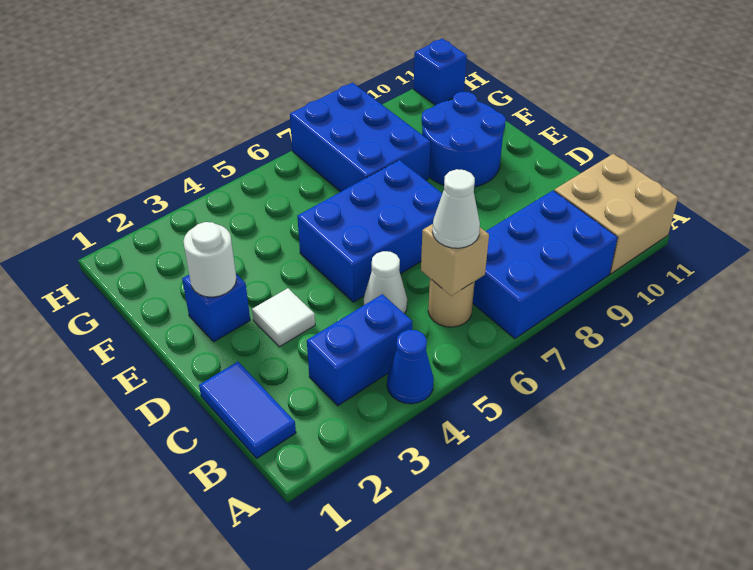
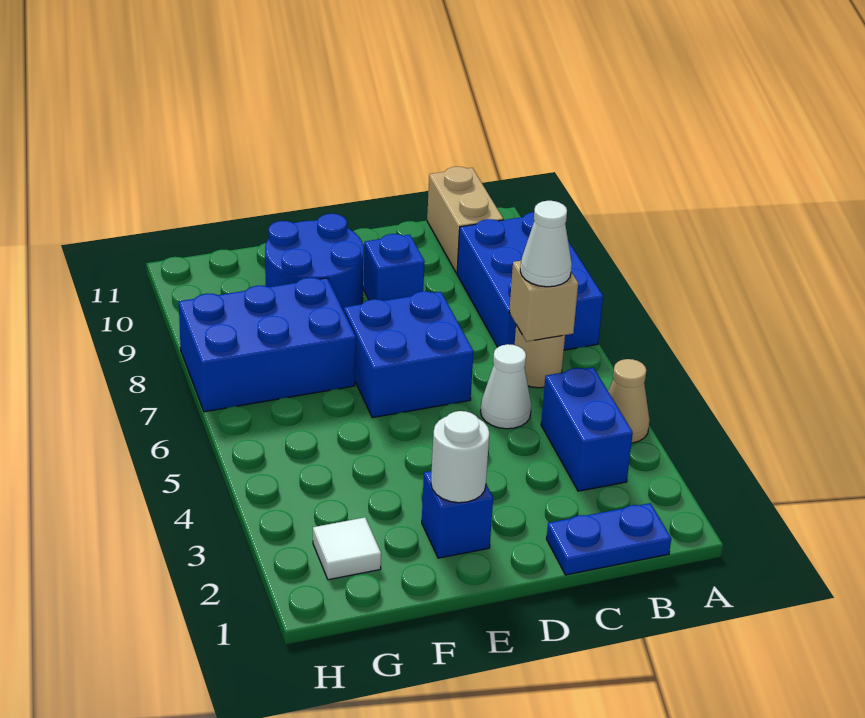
blue cone A4 level 1 -> tan cone A4 level 1
tan brick A10:B11 level 1 -> tan brick B10:B11 level 1
blue tile B1:C1 level 1 -> blue plate B1:C1 level 1
white tile D3 level 1 -> white tile G2 level 1
blue brick D5:E7 level 1 -> blue brick D6:E7 level 1
blue brick H11 level 1 -> blue brick D9 level 1

